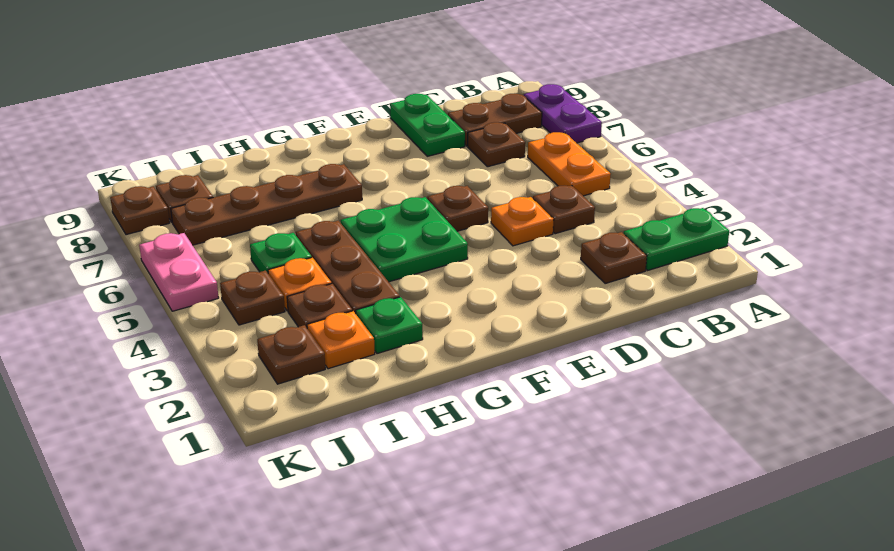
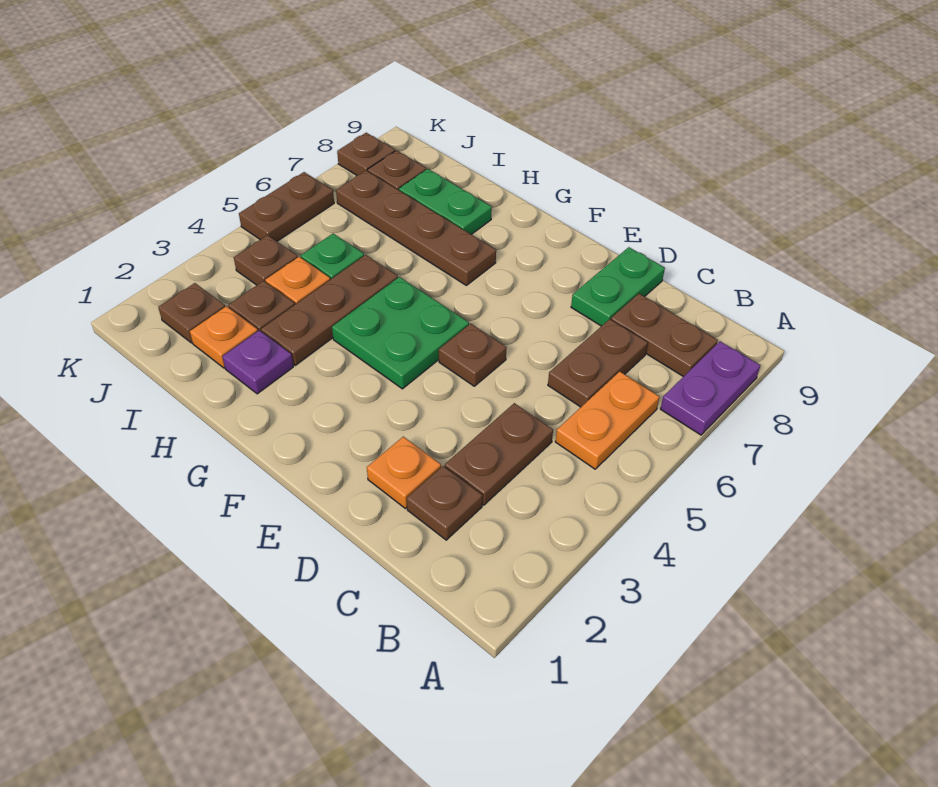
green plate A2:B2 level 1 -> green plate H8:I8 level 1
brown plate C4 level 1 -> brown plate C3:C4 level 1
brown plate C7 level 1 -> brown plate C6:C7 level 1
orange plate D4 level 1 -> orange plate D2 level 1
green plate H2 level 1 -> purple plate H2 level 1
pink plate K5:K6 level 1 -> brown plate K5:K6 level 1

